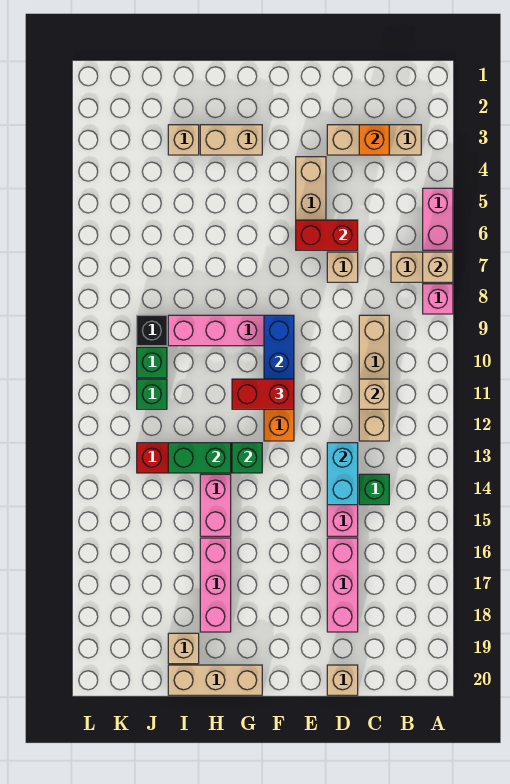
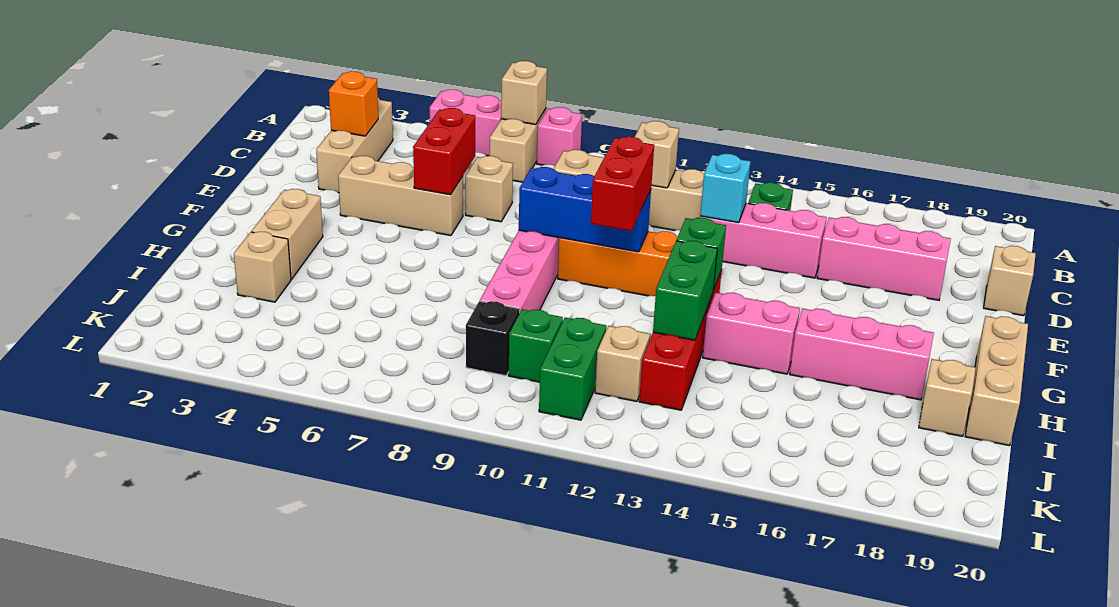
cyan brick D13:D14 level 2 -> cyan brick D13 level 2
green brick J11 level 1 -> green brick J11:K11 level 1
none -> tan brick J12 level 1

